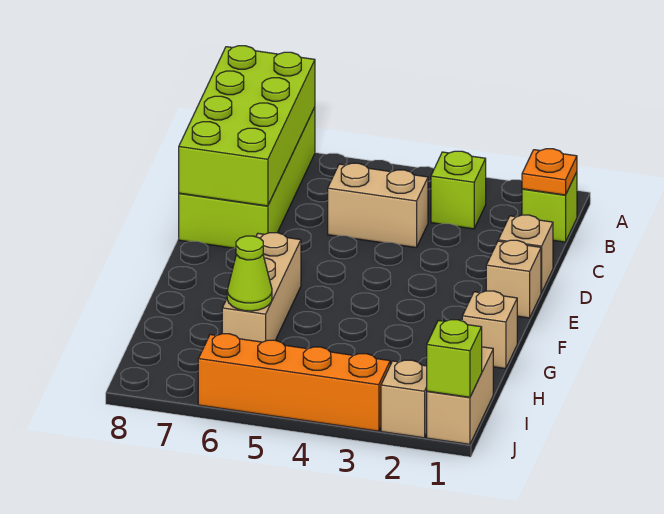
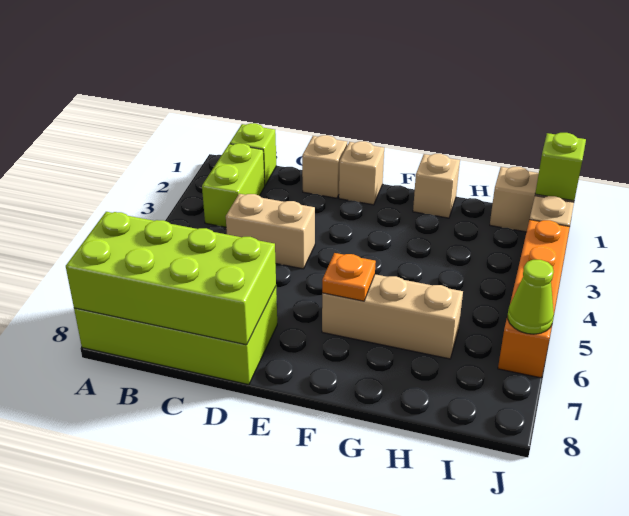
orange plate B1 level 2 -> orange plate F6 level 2
lime brick B3 level 1 -> lime brick B2:B3 level 1
tan brick C4:C5 level 1 -> tan brick C4:D4 level 1
lime cone H6 level 2 -> lime cone J6 level 2

